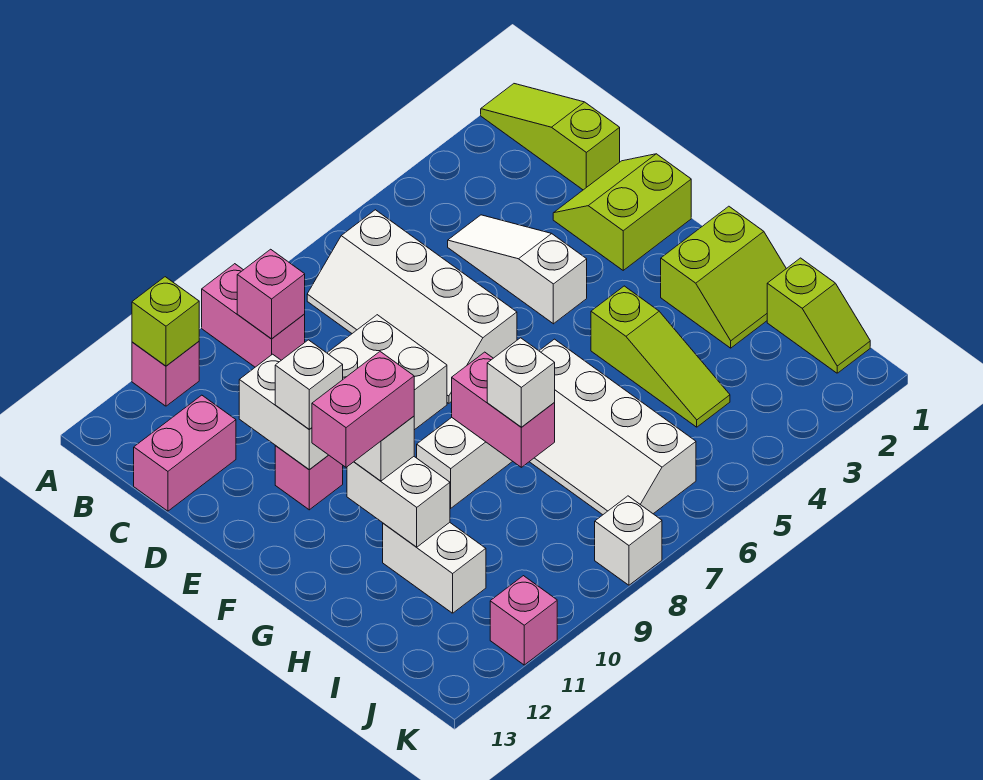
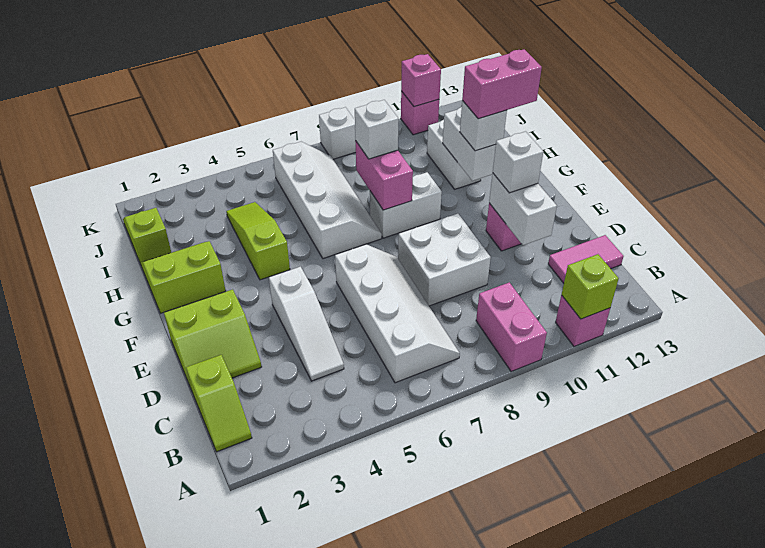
lime slope A1:C1 level 1 top C -> lime slope B1:C1 level 1 top C
pink brick B9 level 2 -> pink brick K11 level 2
pink brick C12:C13 level 1 -> pink tile C12:C13 level 1

